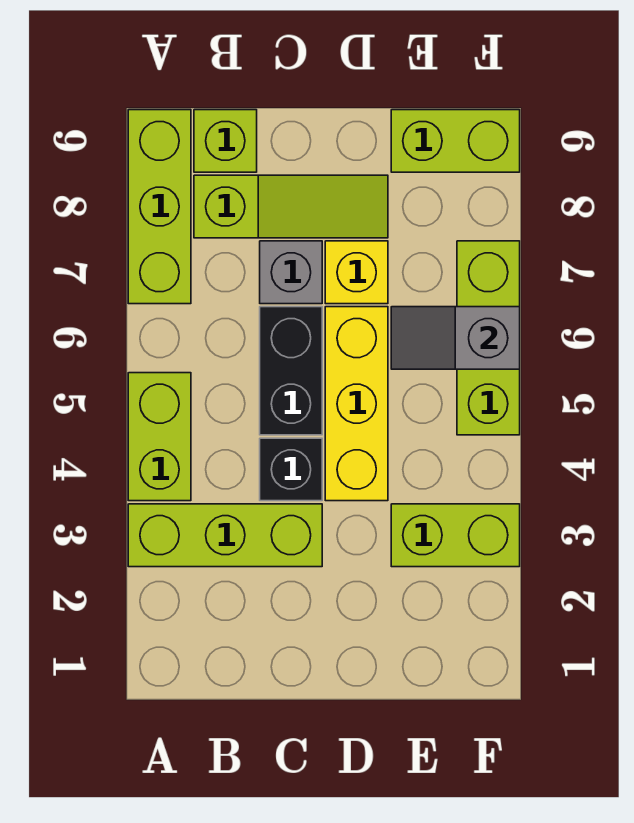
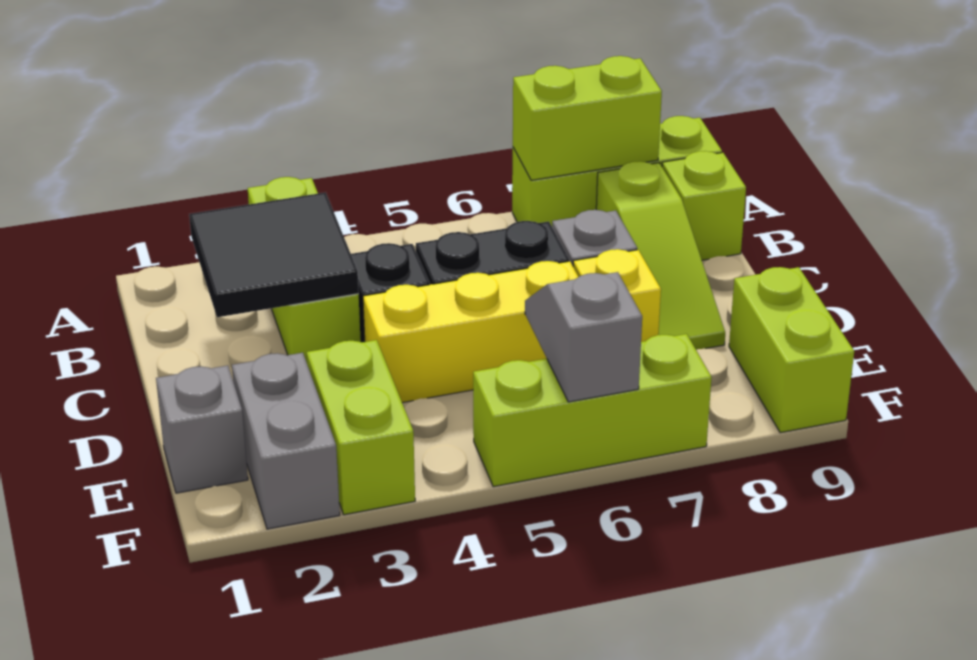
lime brick A4:A5 level 1 -> lime brick A7:A8 level 2
none -> black tile B2:C3 level 2
none -> grey brick E1 level 1
none -> grey brick E2:F2 level 1

